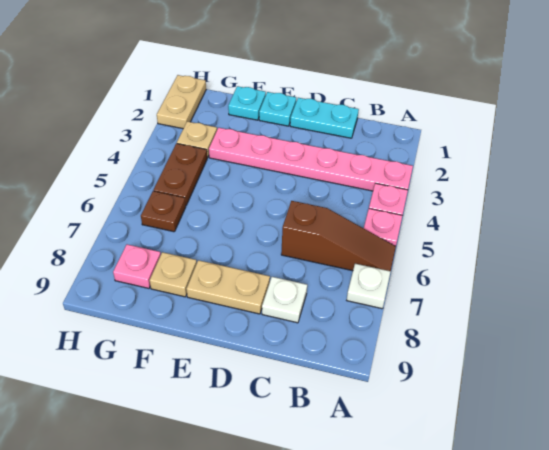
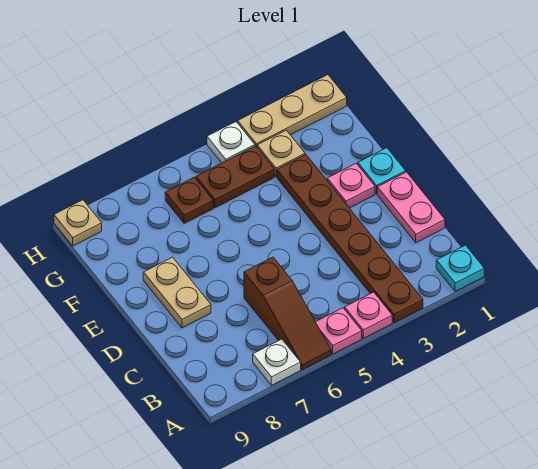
pink plate A3:F3 level 1 -> brown plate A3:F3 level 1
cyan plate C1:D1 level 1 -> pink plate C1:D1 level 1
white plate C8 level 1 -> white plate H4 level 1
cyan plate F1 level 1 -> cyan plate A1 level 1
tan plate F8 level 1 -> tan plate H9 level 1
pink plate G8 level 1 -> pink plate E2 level 1
tan plate H1:H2 level 1 -> tan plate H1:H3 level 1

